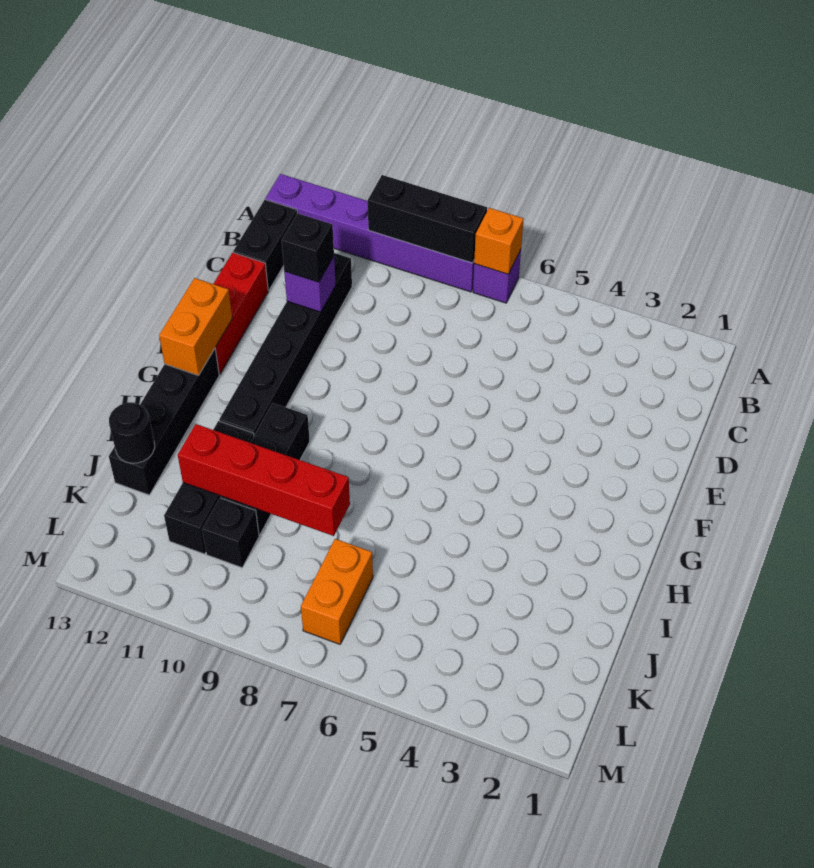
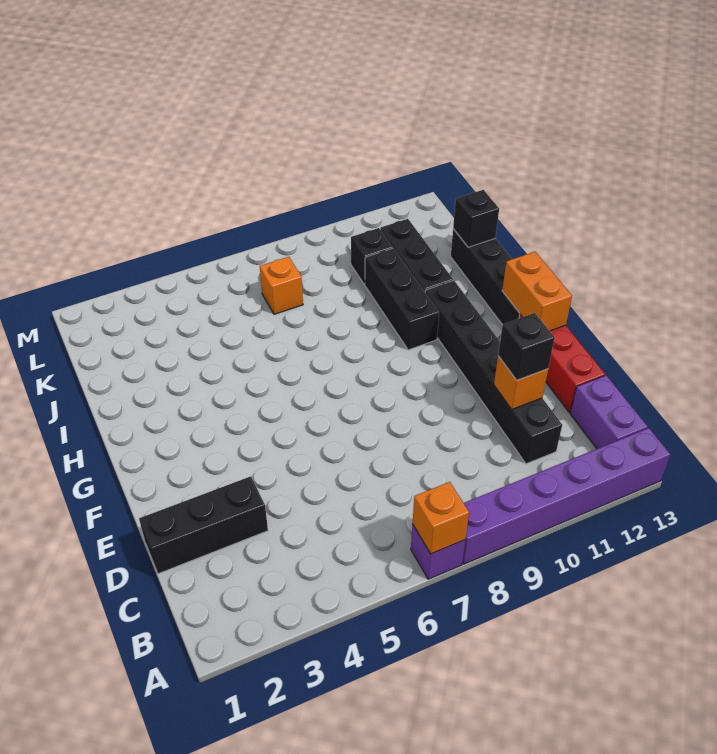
black brick A8:A10 level 2 -> black brick D1:D3 level 1
black brick B13:C13 level 1 -> purple brick B13:C13 level 1
purple brick D11 level 2 -> orange brick D11 level 2
red brick J8:J11 level 2 -> none
black round brick J13 level 2 -> black brick J13 level 2
orange brick K7:L7 level 1 -> orange brick K7 level 1

